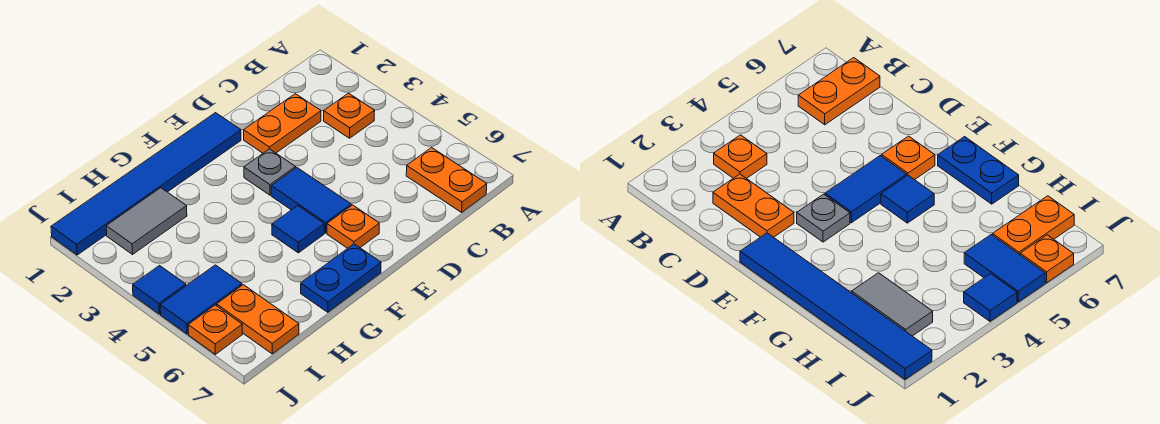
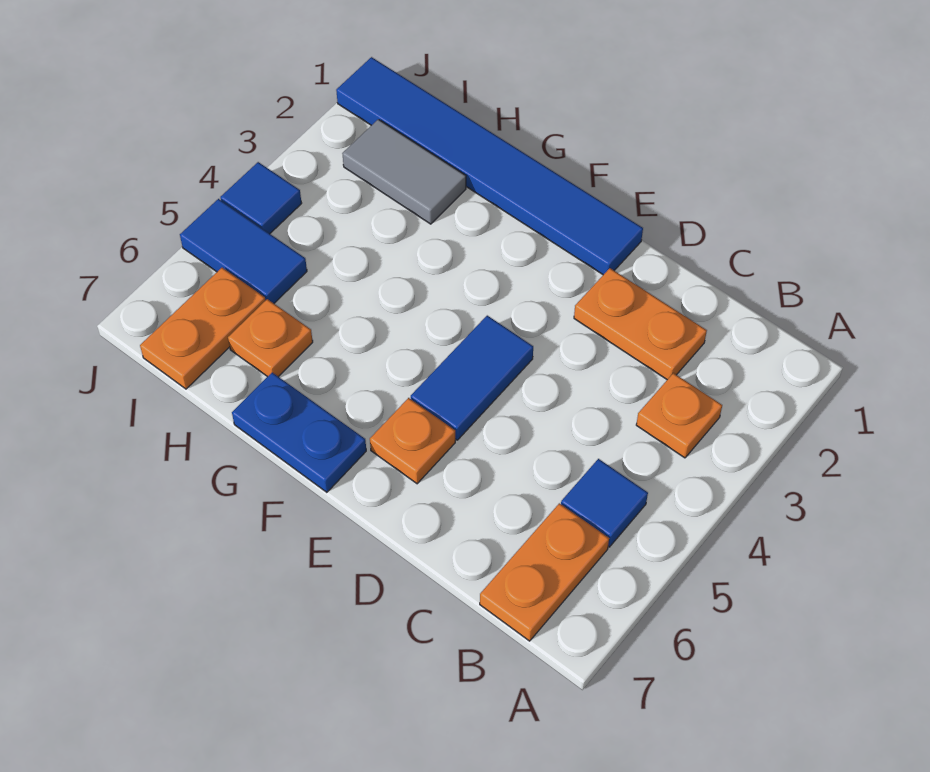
grey plate E3 level 1 -> none
blue tile F5 level 1 -> blue tile B5 level 1
orange plate J6 level 1 -> orange plate H6 level 1

